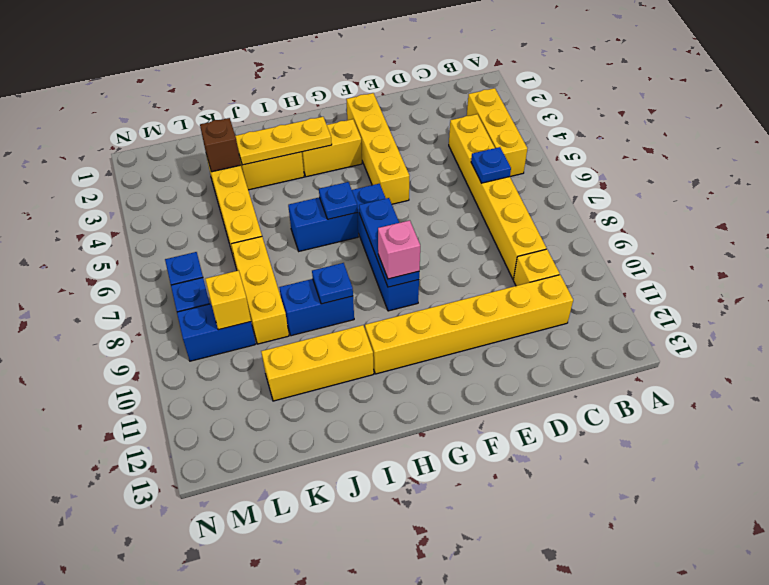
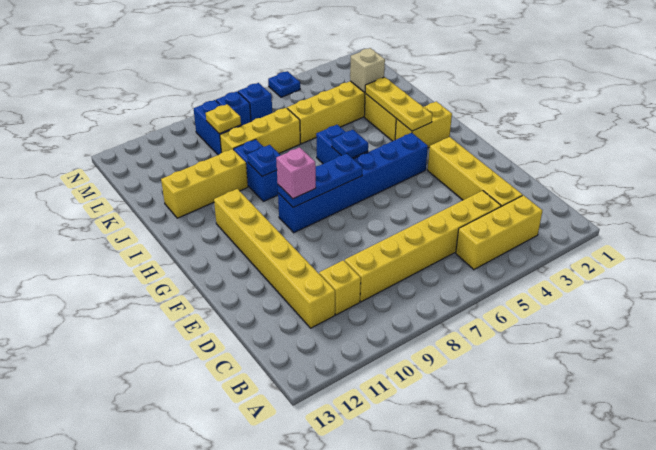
blue plate C6 level 2 -> blue plate N5 level 1
yellow brick F2:F5 level 1 -> yellow brick C3:F3 level 1
yellow brick G3:H3 level 1 -> yellow brick H2:H3 level 1
blue brick G6:G9 level 1 -> blue brick G4:G9 level 1
yellow brick I11:K11 level 1 -> yellow brick J10:J12 level 1
brown brick K3 level 2 -> tan brick K3 level 2
yellow brick L9 level 2 -> yellow plate L9 level 2

